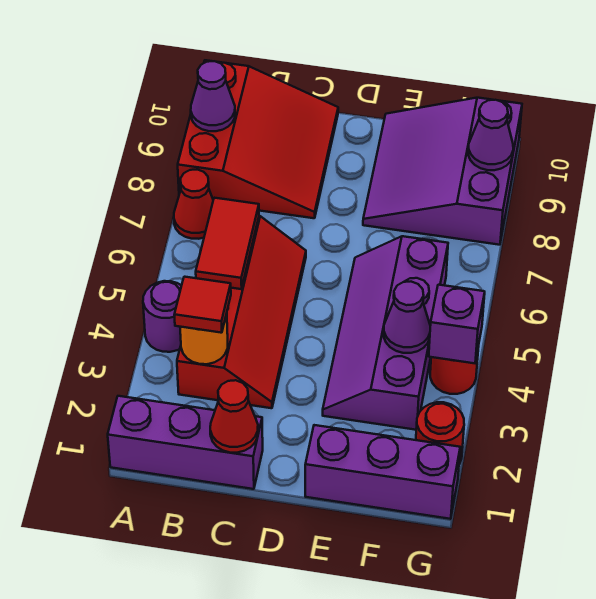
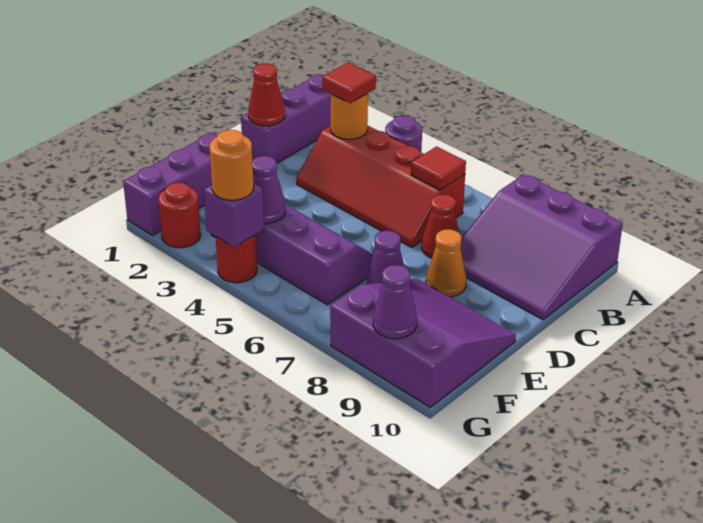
red cone A7 level 1 -> red cone C7 level 1
red slope A8:C10 level 1 top A -> purple slope A8:C10 level 1 top A
purple cone A9 level 2 -> purple cone E7 level 1
red tile B5:B6 level 2 -> red tile B6 level 2
none -> orange cone D8 level 1
none -> orange round brick G4 level 3

